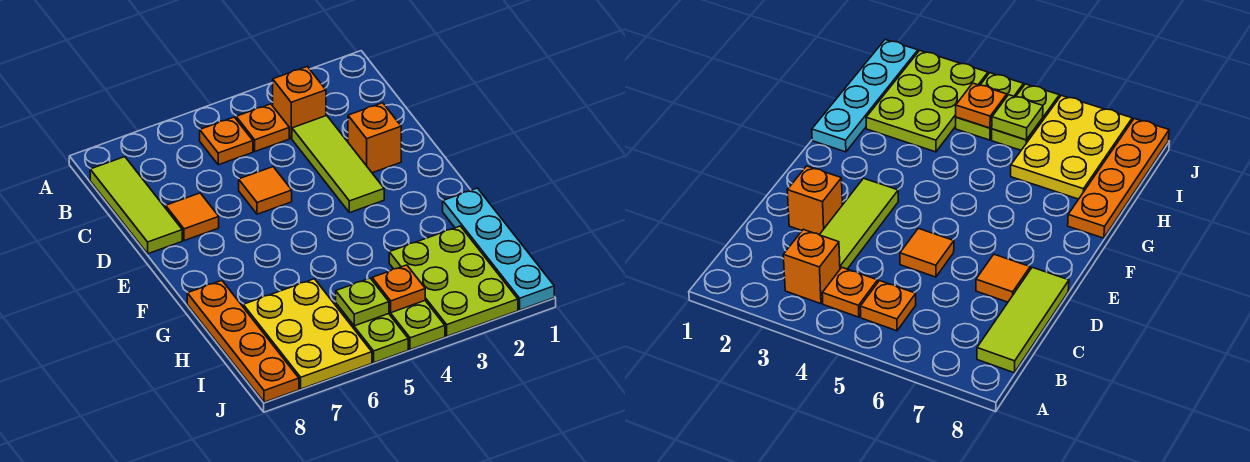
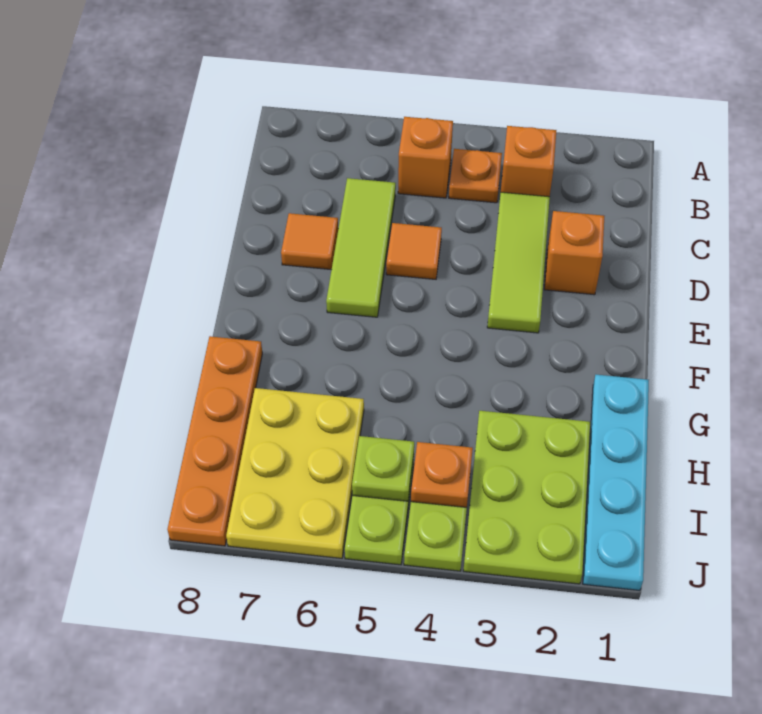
orange plate B5 level 1 -> orange brick B5 level 1
lime tile B8:D8 level 1 -> lime tile C6:E6 level 1

